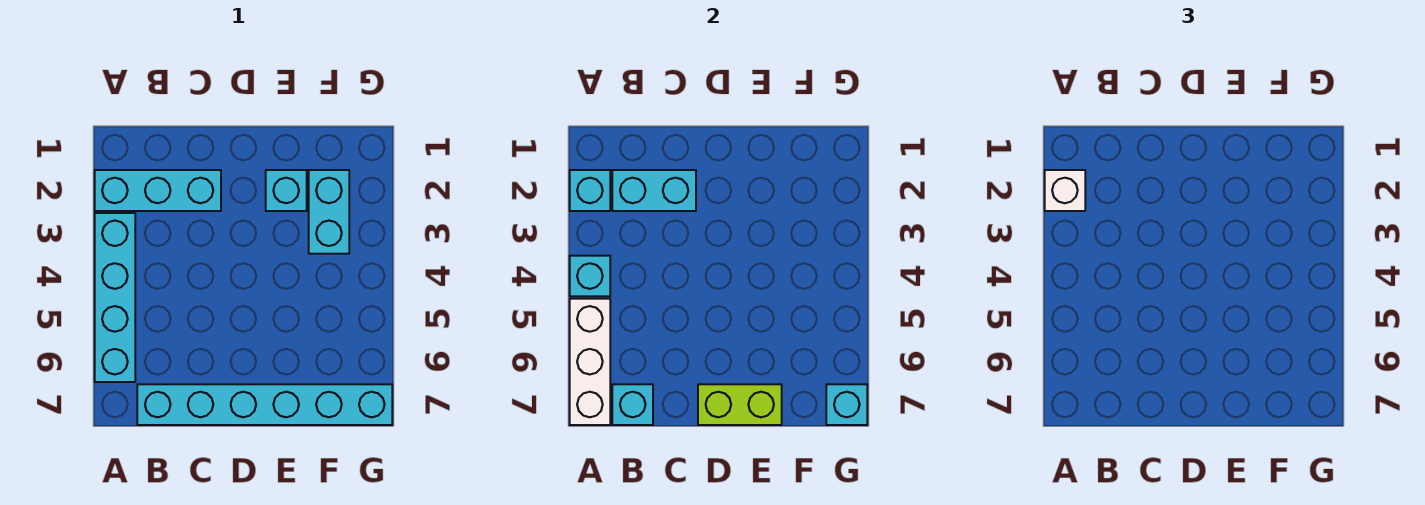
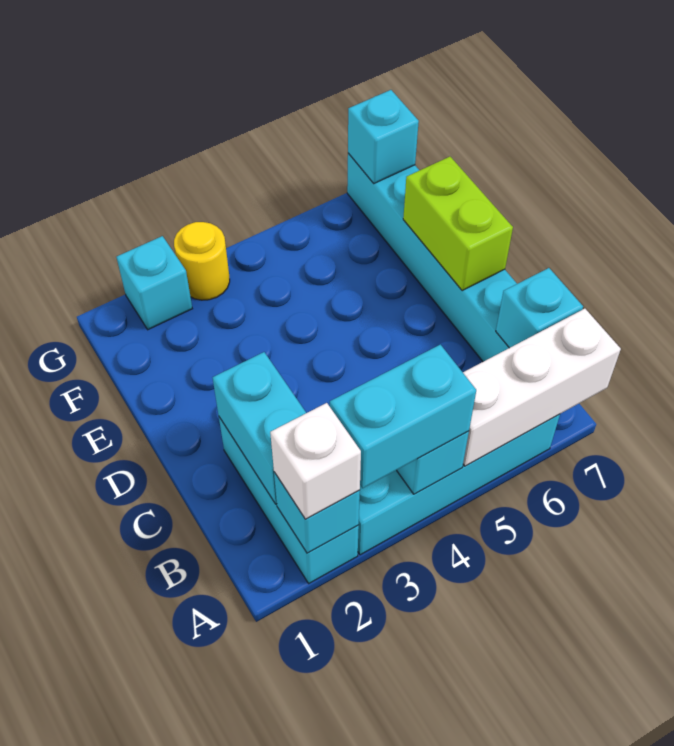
cyan brick E2 level 1 -> cyan brick G2 level 1
cyan brick F2:F3 level 1 -> cyan brick A3:A4 level 3
none -> yellow round brick G3 level 1

